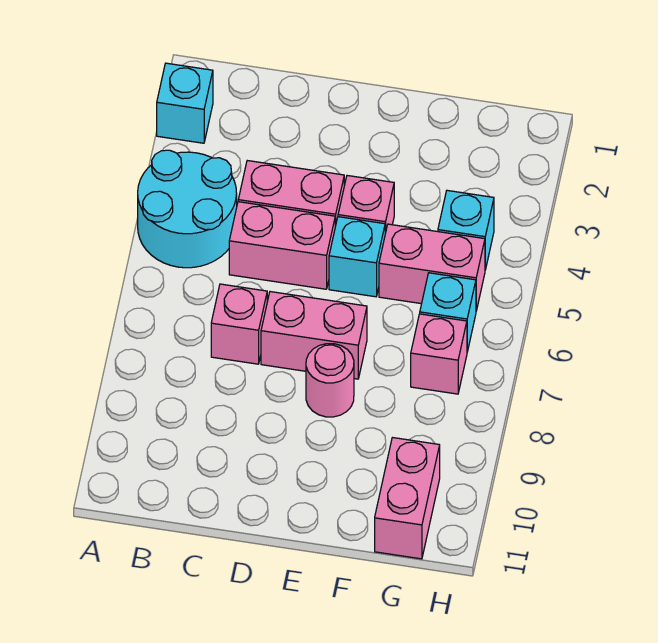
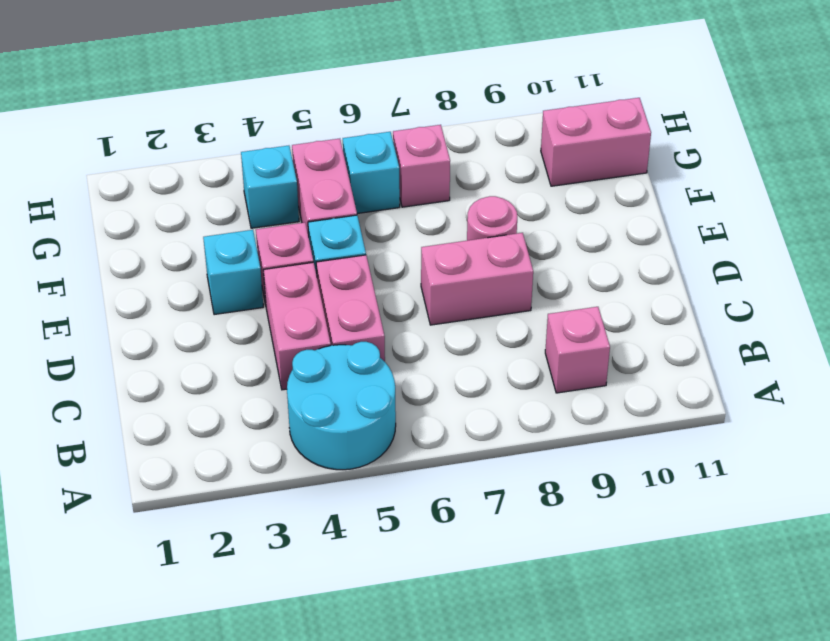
cyan brick A2 level 1 -> cyan brick E3 level 1
pink brick C7 level 1 -> pink brick B9 level 1
pink brick D7:E7 level 1 -> pink brick D7:D8 level 1

